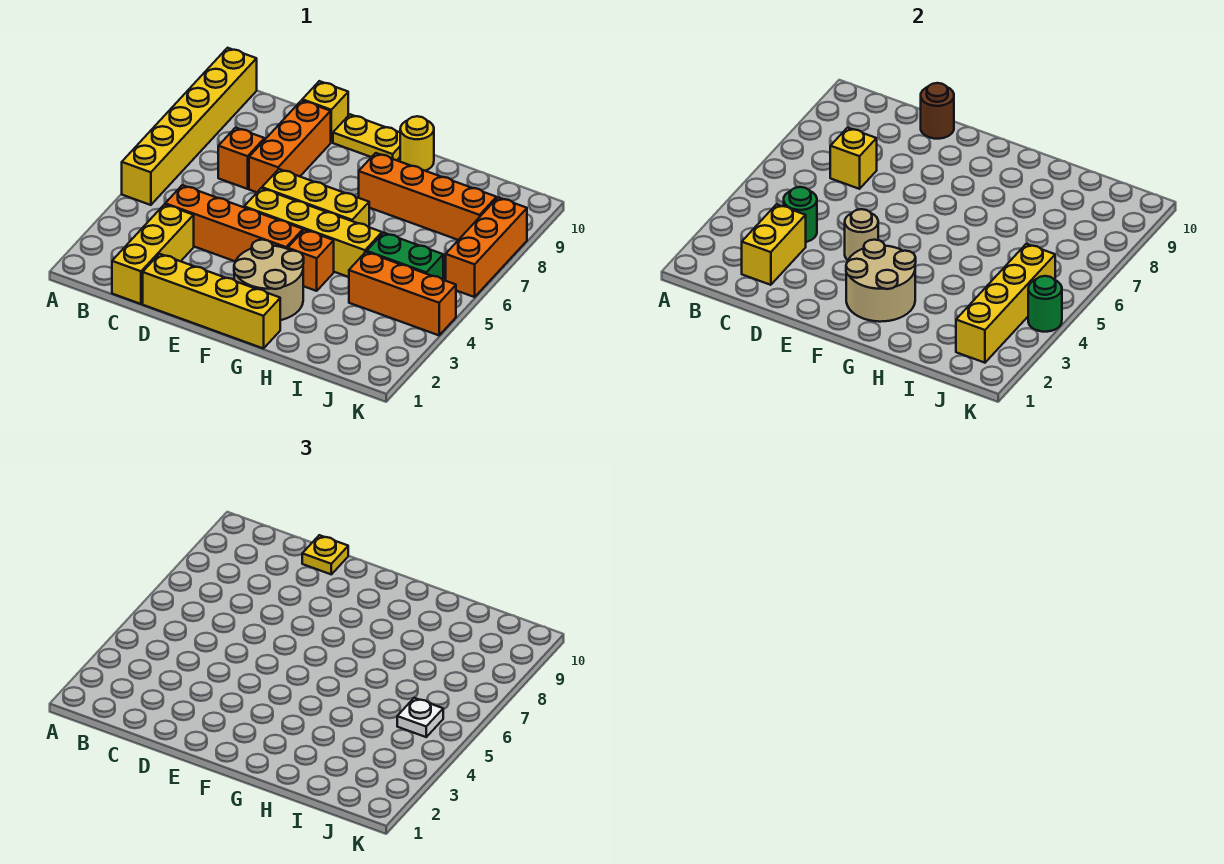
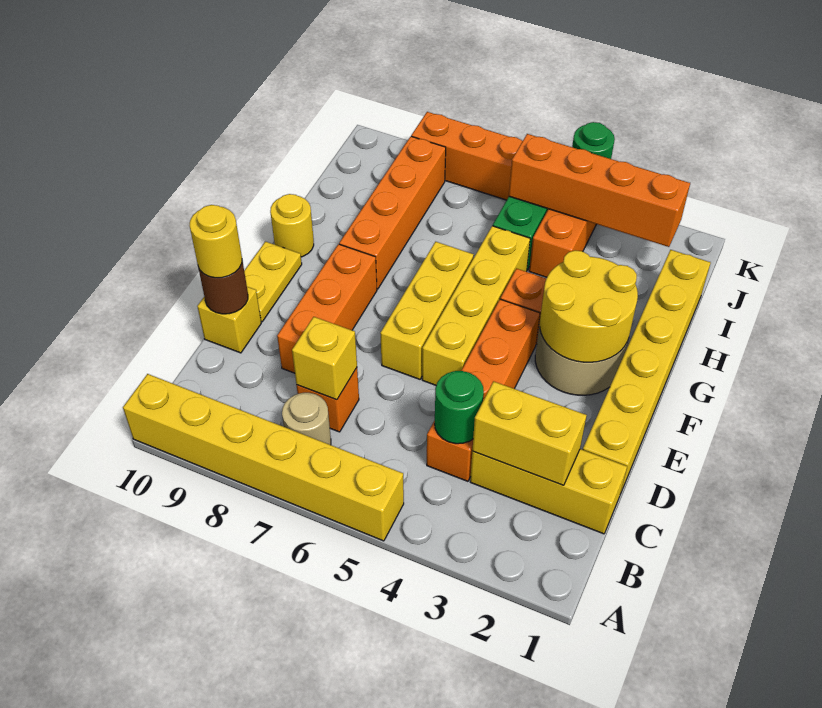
yellow brick D1:G1 level 1 -> yellow brick D1:I1 level 1
orange brick D7:D9 level 1 -> orange brick D8:F8 level 1
yellow plate D10 level 3 -> yellow round brick D10 level 3
tan round brick E4 level 2 -> tan round brick B7 level 1
tan round brick F2:G3 level 2 -> yellow round brick F2:G3 level 2
yellow brick J2:J5 level 2 -> orange brick J2:J5 level 2
white plate J5 level 3 -> none

